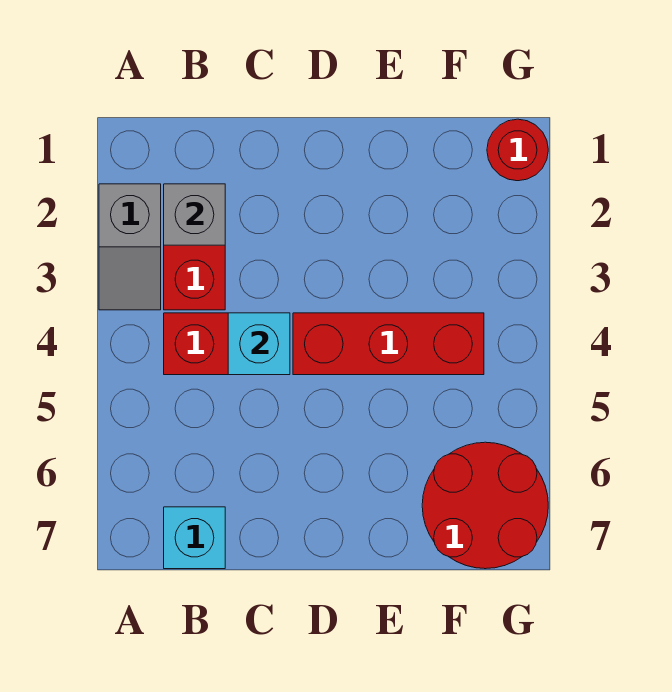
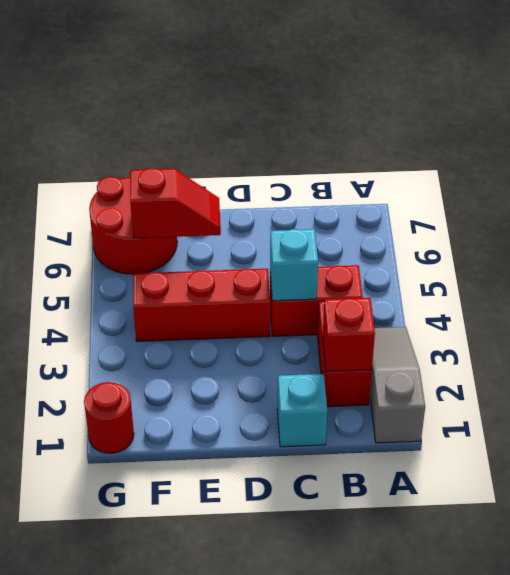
grey slope A2:A3 level 1 top 2 -> grey slope A1:A3 level 1 top 1
grey brick B2 level 2 -> red brick B2 level 2
cyan brick B7 level 1 -> cyan brick C1 level 1
none -> red slope E6:F6 level 2 top F

